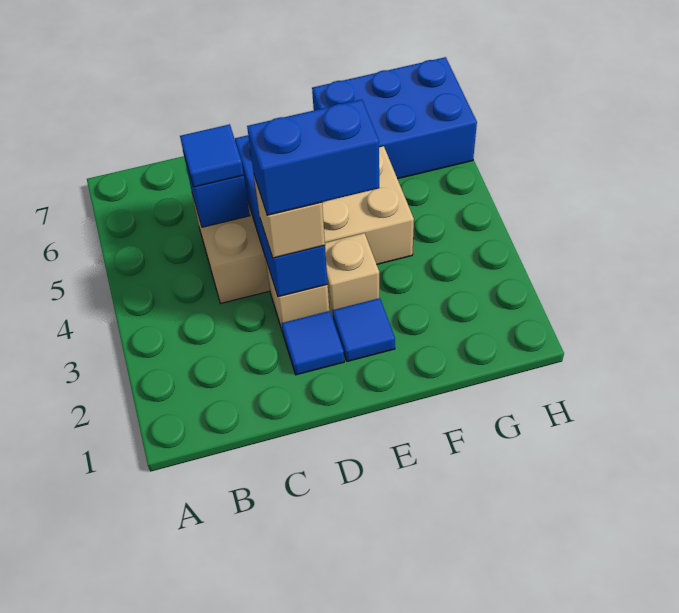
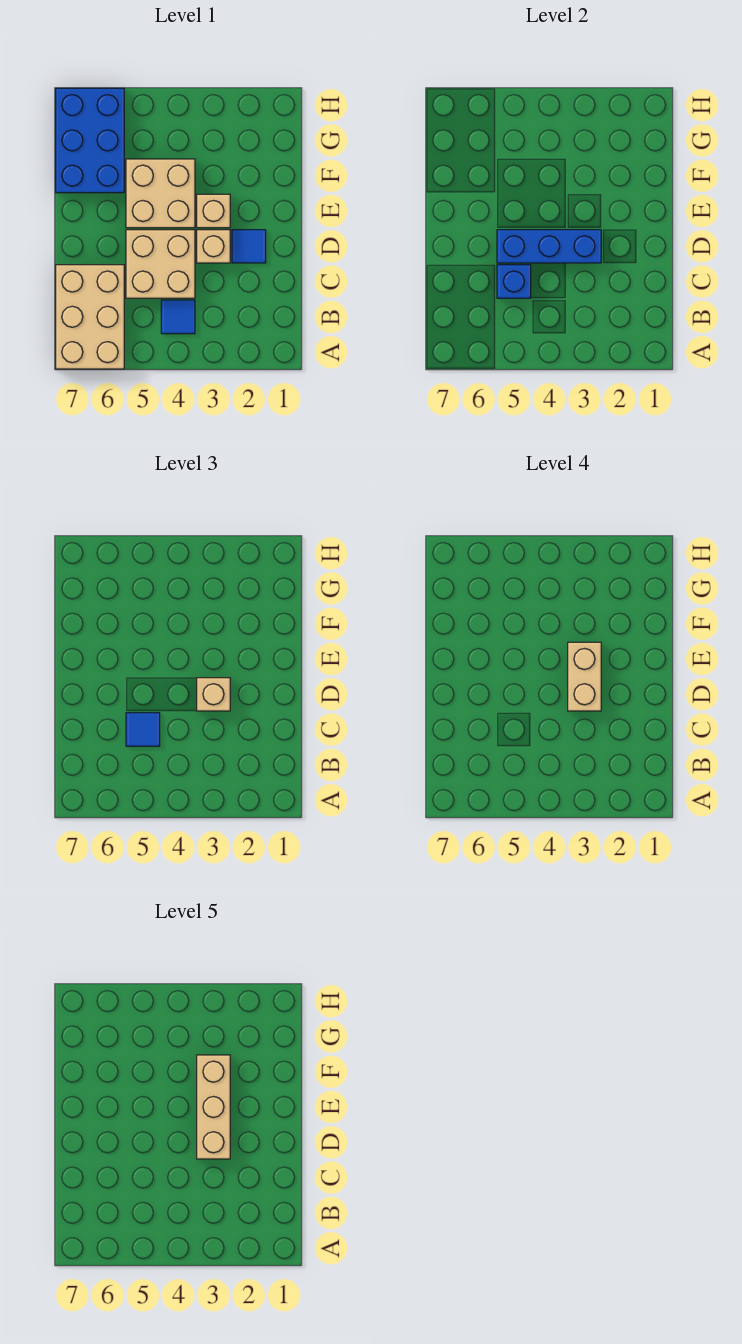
none -> tan brick A6:C7 level 1
blue brick D3:E3 level 4 -> tan brick D3:E3 level 4
none -> tan brick D3:F3 level 5
blue tile E2 level 1 -> blue tile B4 level 1

